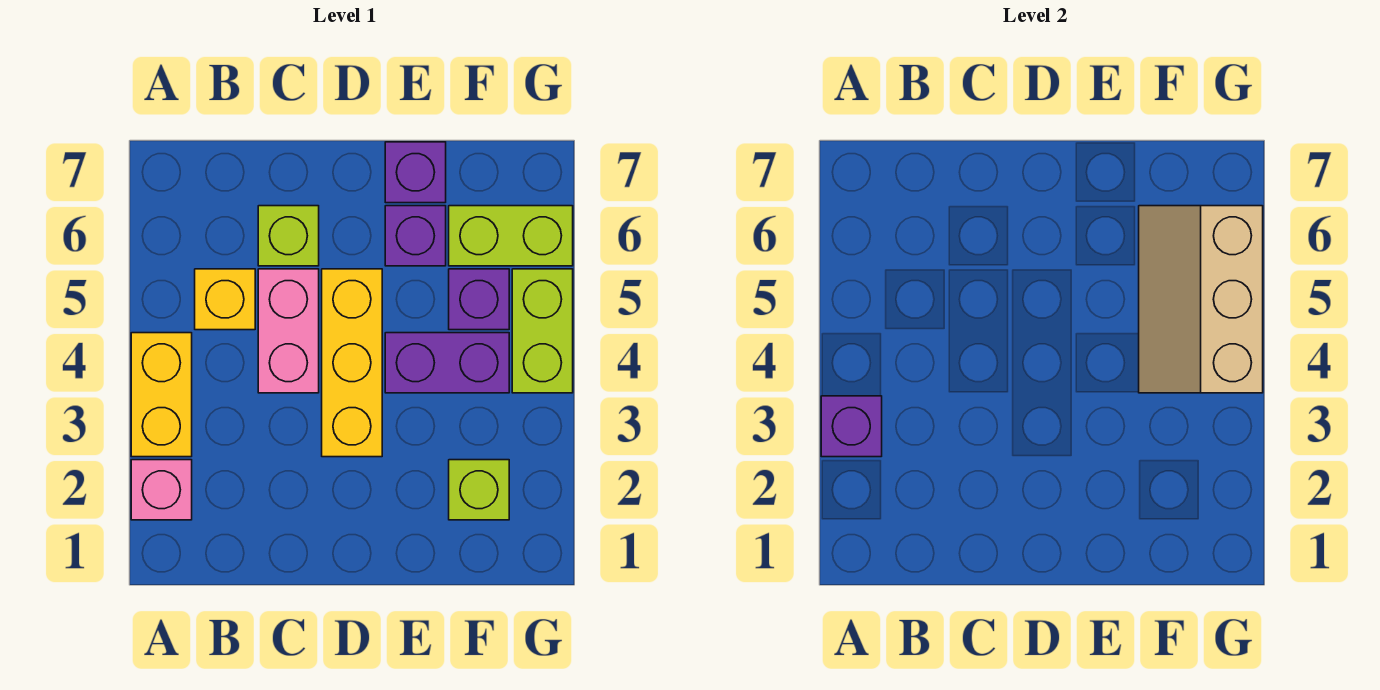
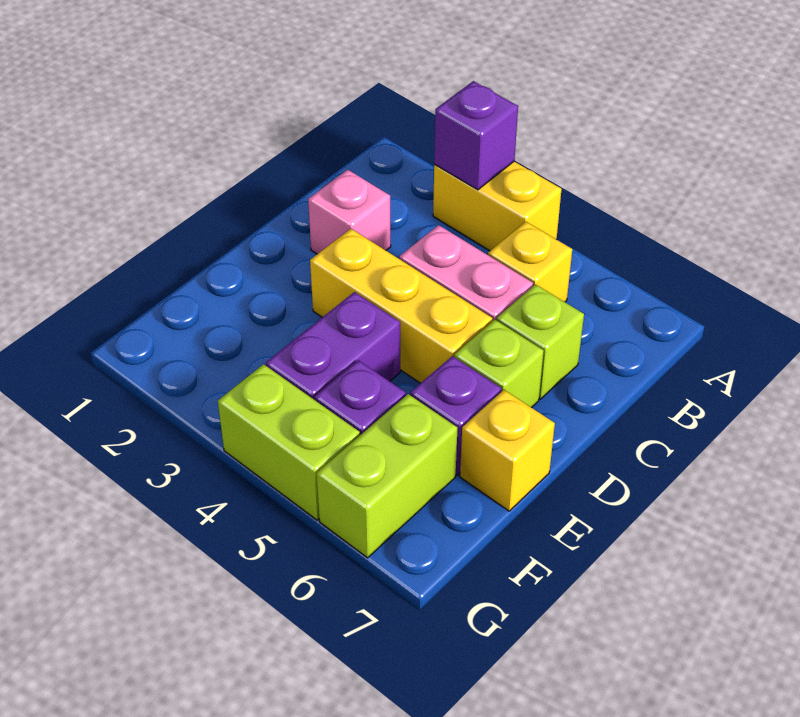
pink brick A2 level 1 -> pink brick C2 level 1
purple brick E7 level 1 -> yellow brick E7 level 1
lime brick F2 level 1 -> lime brick D6 level 1
tan slope F4:G6 level 2 top G -> none

